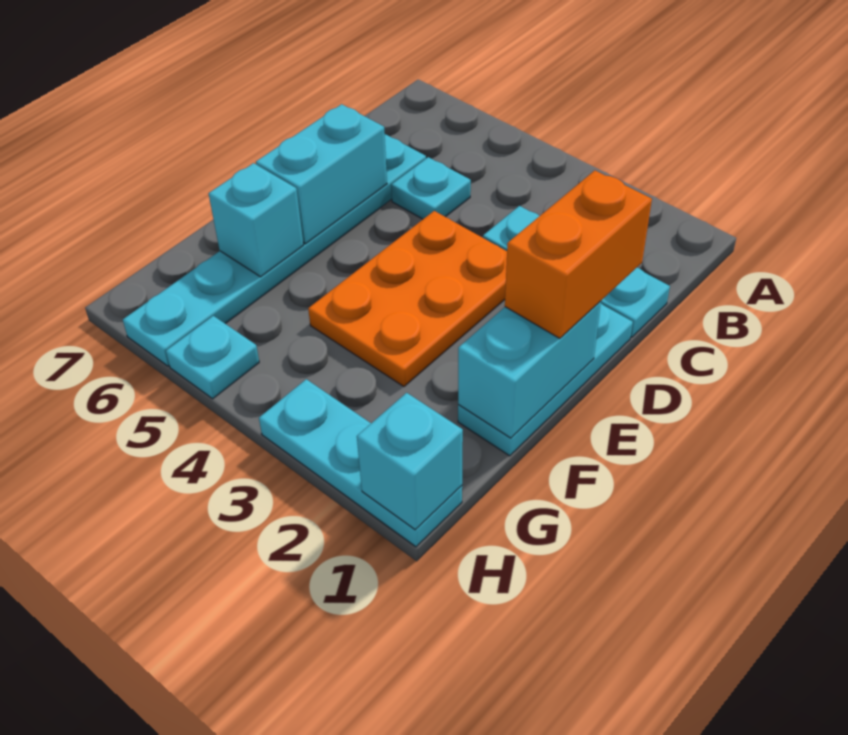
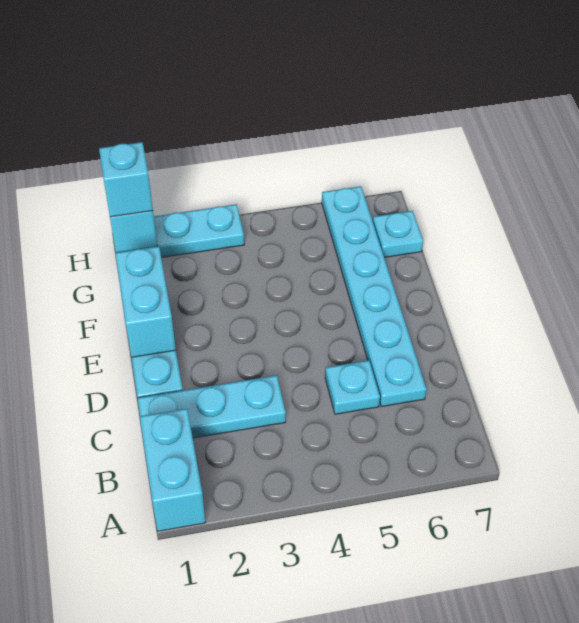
orange brick D1:E1 level 3 -> none
orange plate D3:F4 level 1 -> none
cyan brick D6:E6 level 2 -> cyan brick A1:B1 level 1
cyan brick F6 level 2 -> cyan brick H1 level 3
cyan plate H5 level 1 -> cyan plate G7 level 1

